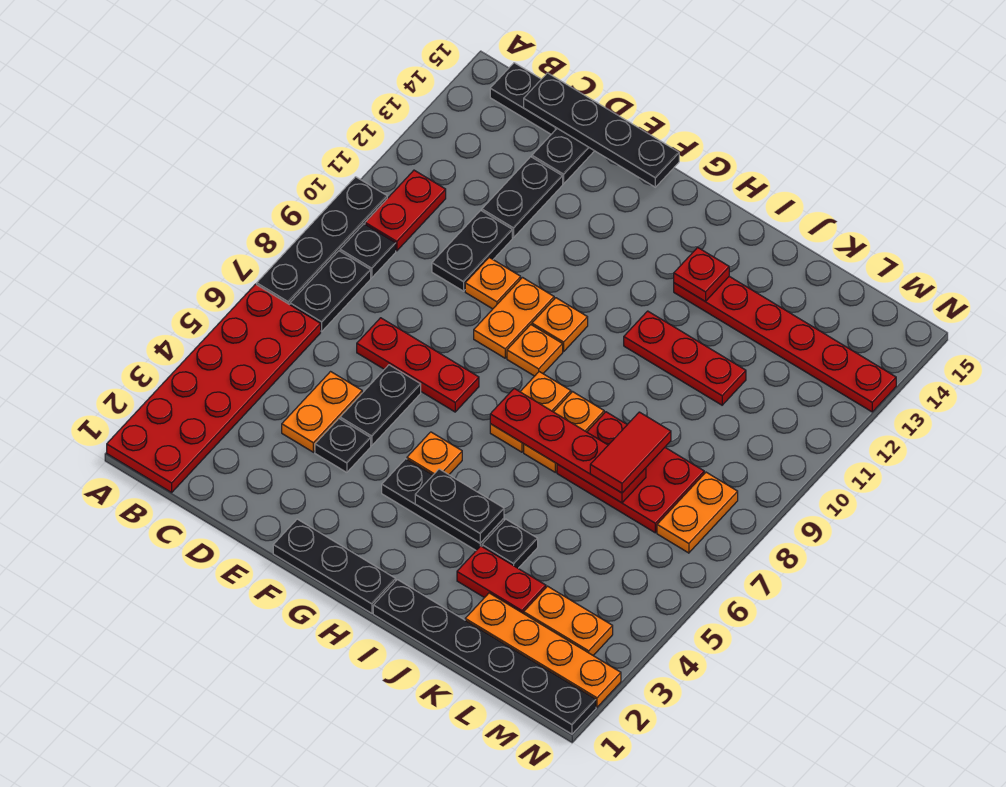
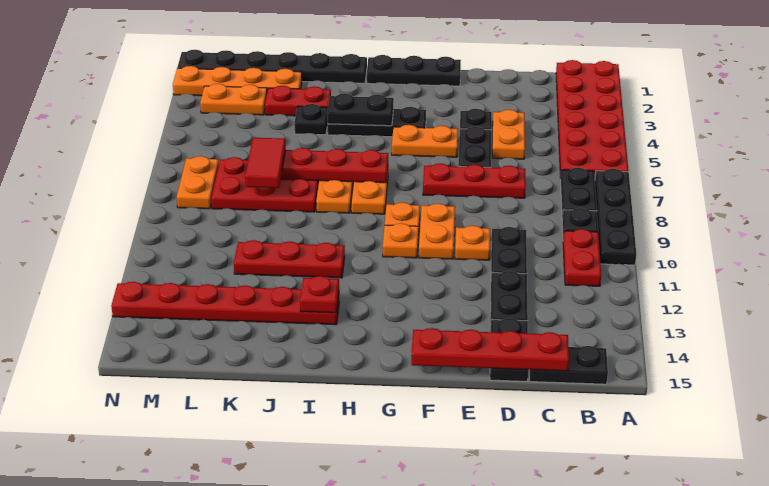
black plate C15:F15 level 2 -> red plate C15:F15 level 2
orange plate G5 level 1 -> orange plate F5:G5 level 1

